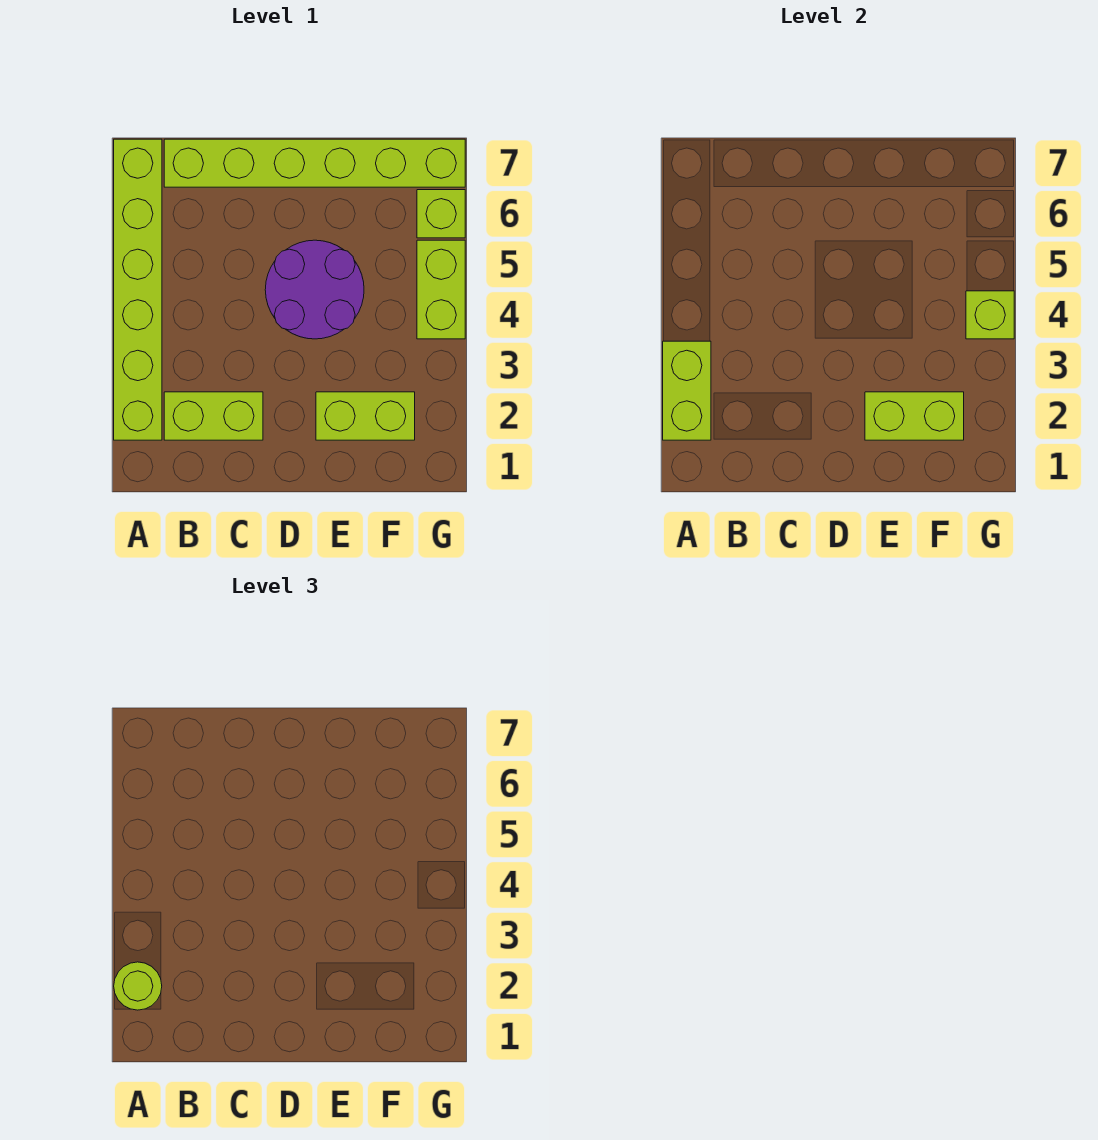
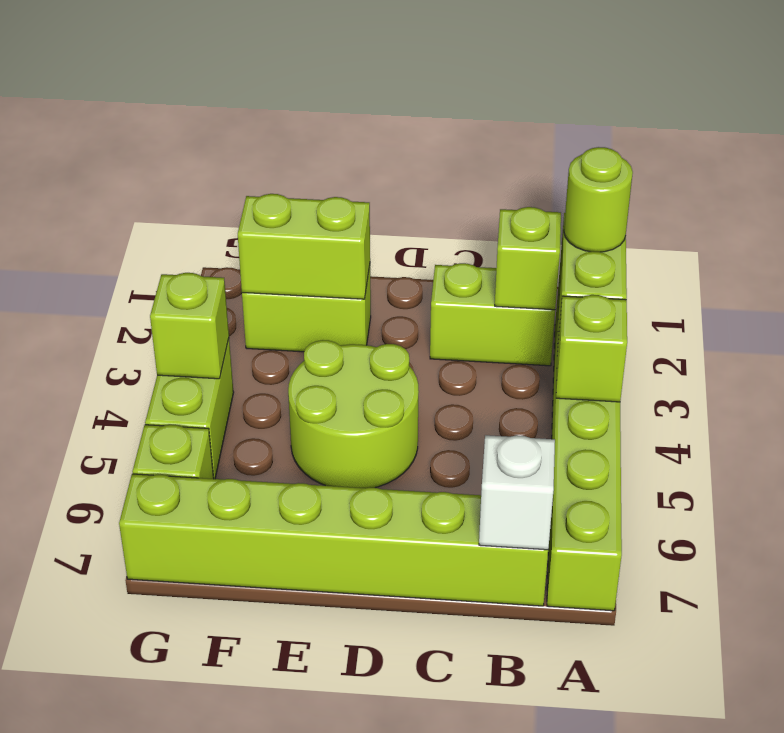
none -> lime brick A4 level 2
none -> lime brick B2 level 2
none -> white brick B7 level 2
purple round brick D4:E5 level 1 -> lime round brick D4:E5 level 1

